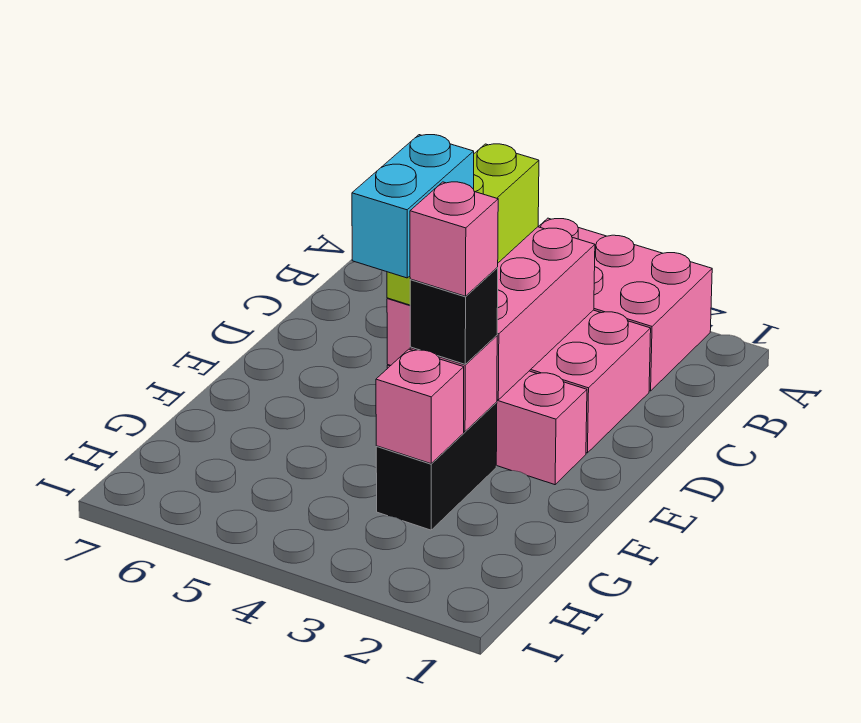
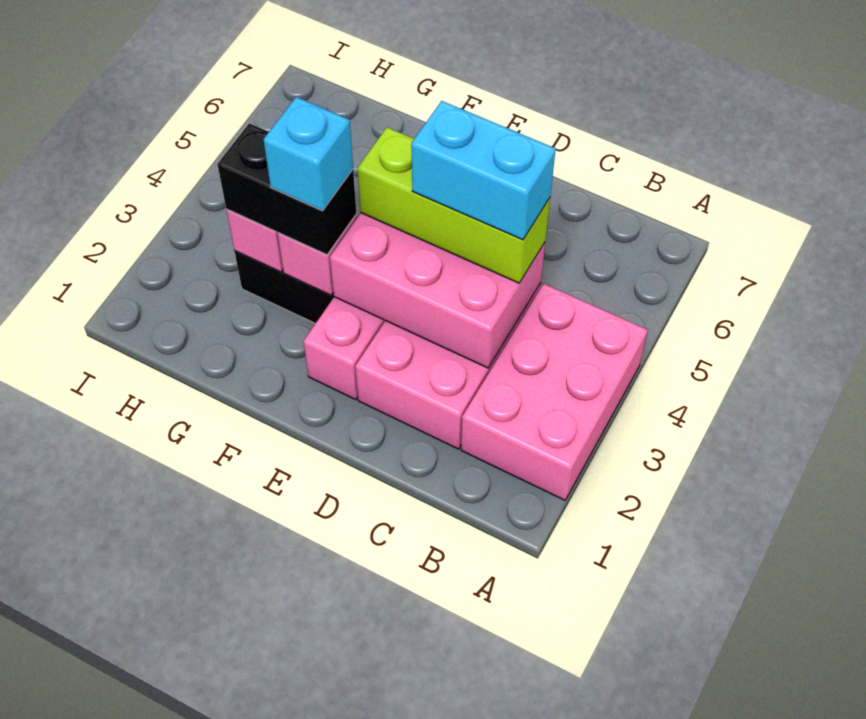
cyan brick E4:F4 level 4 -> cyan brick C4:D4 level 4
black brick F3 level 3 -> black brick F3:G3 level 3
pink brick F3 level 4 -> cyan brick F3 level 4

